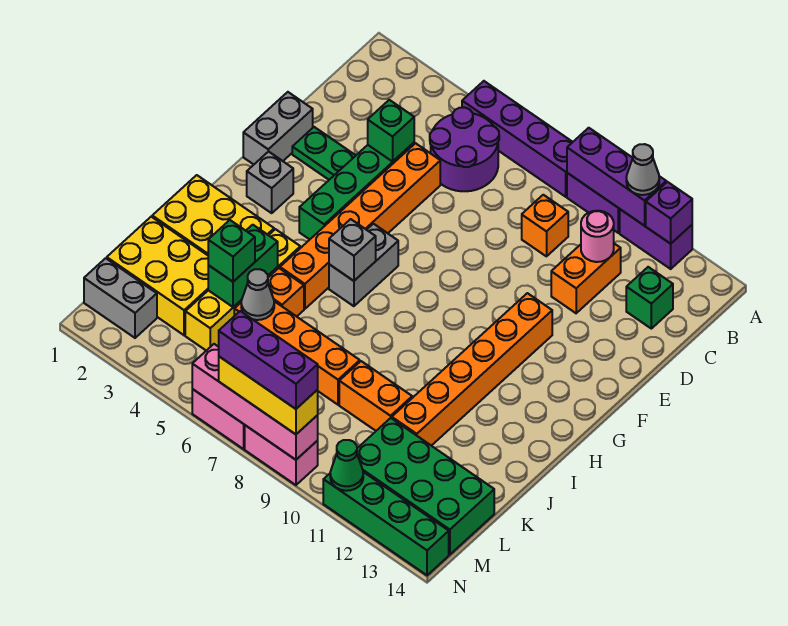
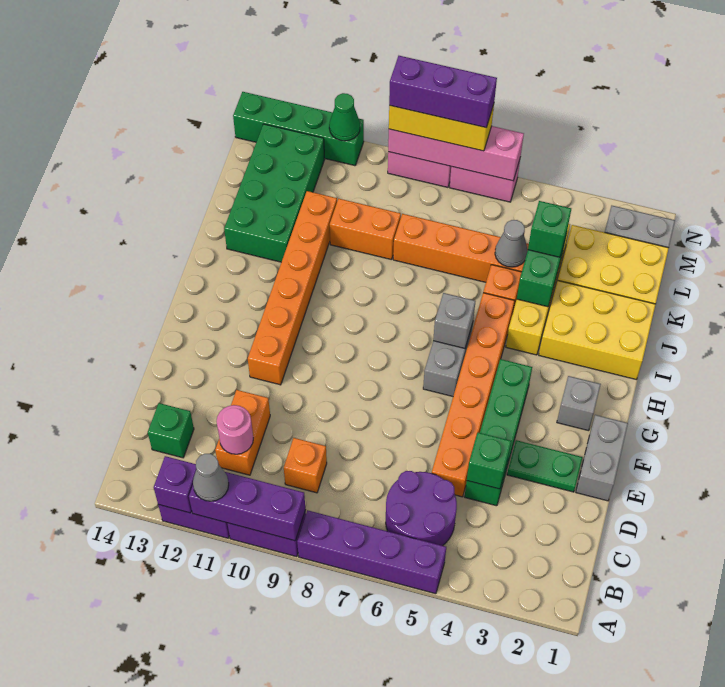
green brick L11:M14 level 1 -> green brick J12:M13 level 1

